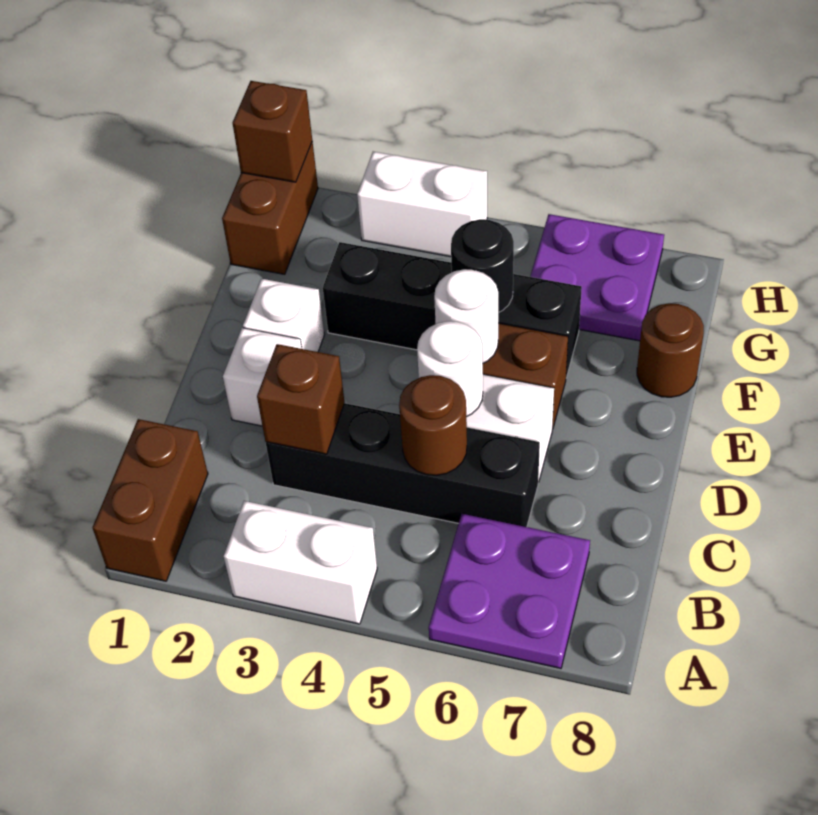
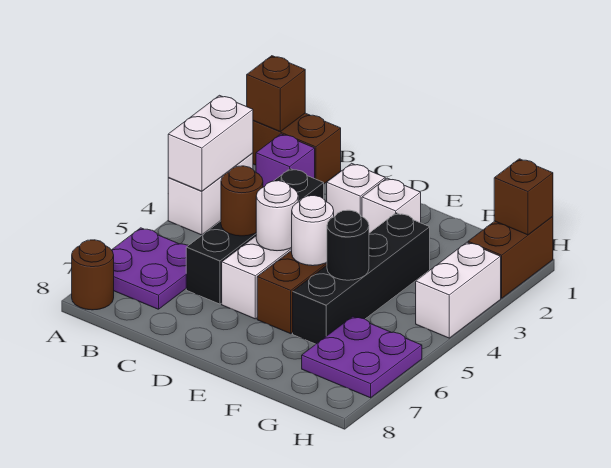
none -> white brick A3:A4 level 2
none -> purple brick B2 level 1
brown brick C3 level 2 -> brown brick A1 level 2
brown round brick F8 level 1 -> brown round brick A8 level 1
brown brick G1:H1 level 1 -> brown brick H1:H2 level 1

